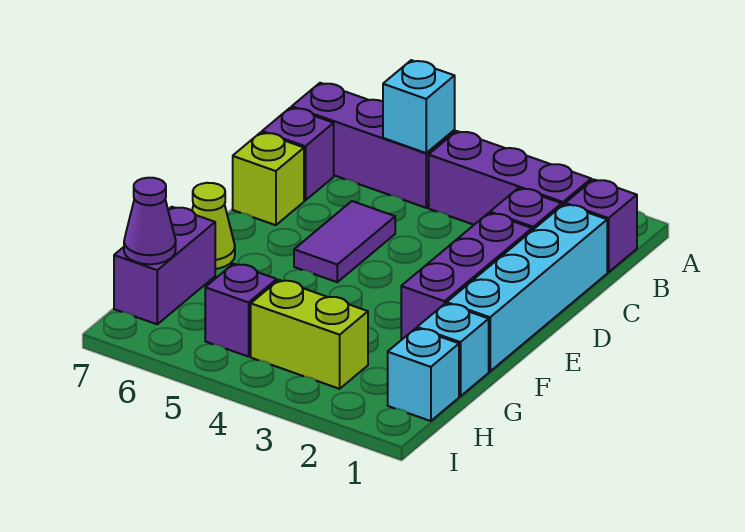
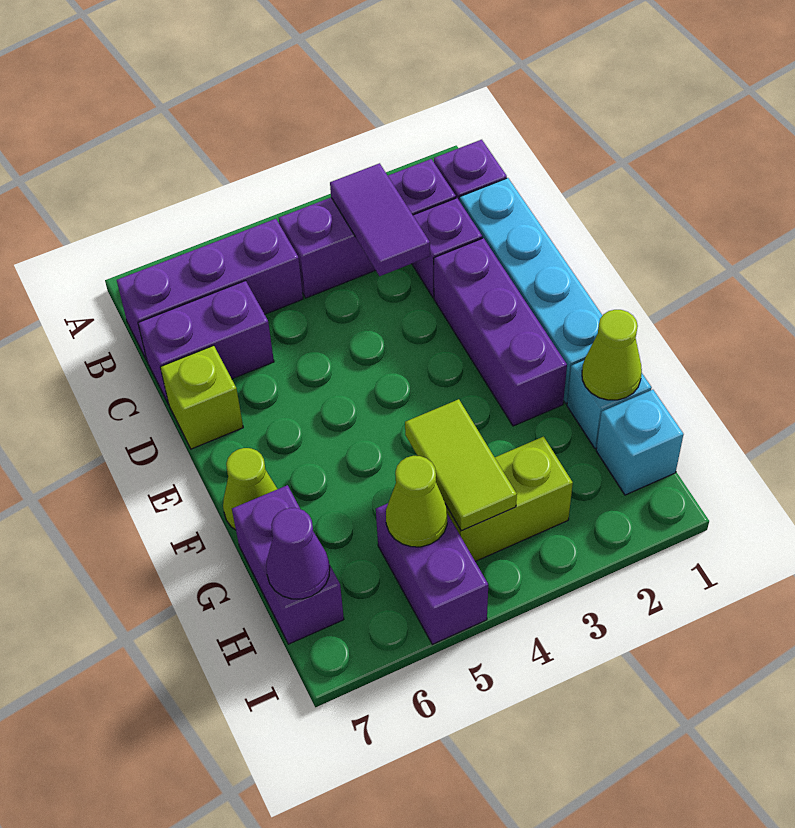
cyan brick B5 level 2 -> none
purple brick C7 level 1 -> purple brick C6:C7 level 1
purple tile D5:E5 level 1 -> purple tile B3:C3 level 2
none -> lime cone G1 level 2
none -> lime tile G4:H4 level 2
purple brick H5 level 1 -> purple brick H5:I5 level 1
none -> lime cone H5 level 2

